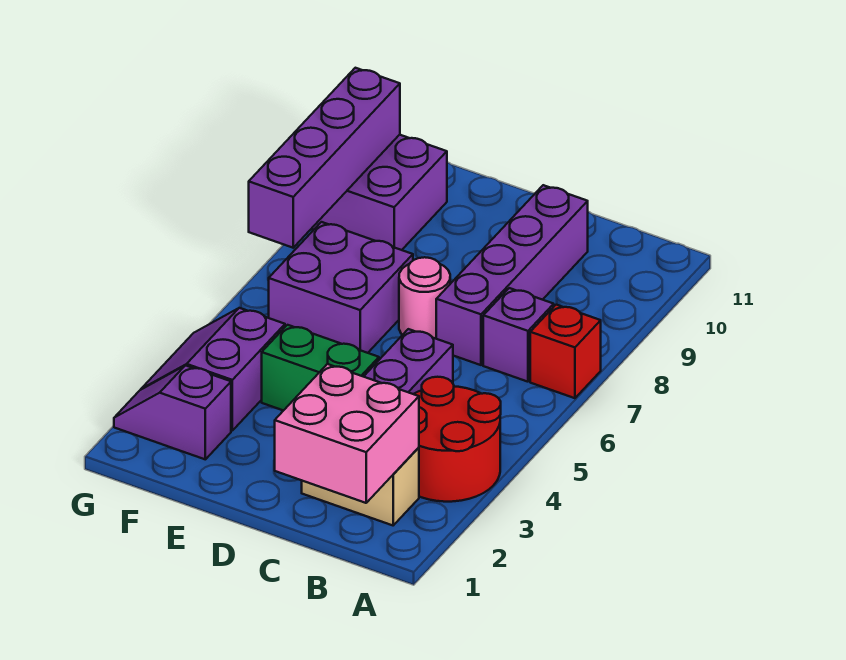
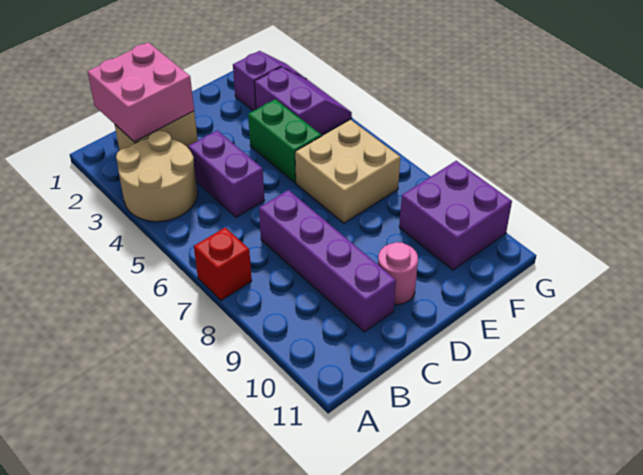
red round brick A3:B4 level 1 -> tan round brick A3:B4 level 1
purple brick B7 level 1 -> none
green brick D4:E4 level 1 -> green brick E4:E5 level 1
pink round brick D7 level 1 -> pink round brick D10 level 1
purple brick E6:F7 level 1 -> tan brick E6:F7 level 1
purple brick G7:G10 level 2 -> none

